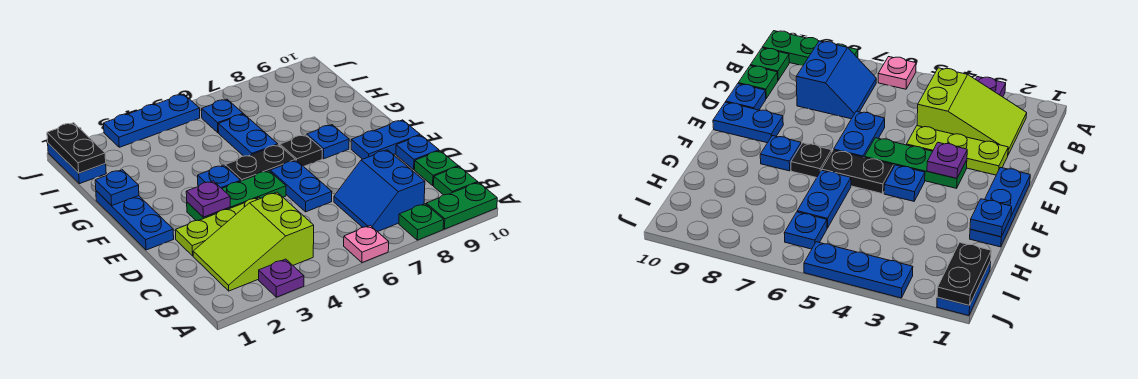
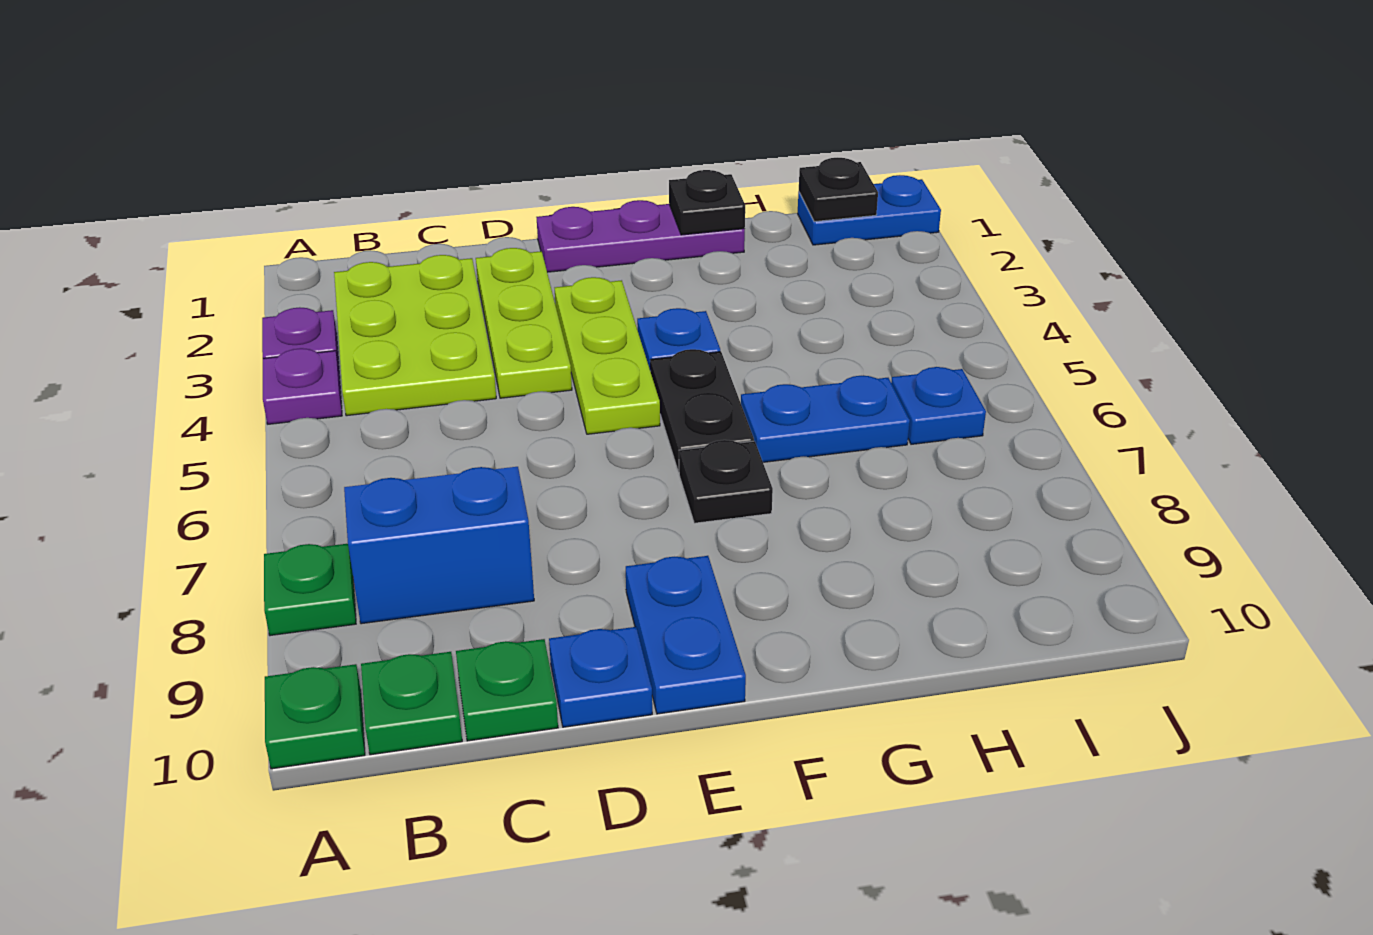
pink plate A6 level 1 -> none
green plate A9:A10 level 1 -> green plate A10 level 1
lime slope B2:C4 level 1 top 4 -> lime plate B2:C4 level 1
blue plate D6:E6 level 1 -> none
blue plate E1:G1 level 1 -> purple plate E1:G1 level 1
green plate E3:E5 level 1 -> lime plate E3:E5 level 1
purple plate E3 level 2 -> purple plate A4 level 1
blue plate F8 level 1 -> none
blue plate G1 level 2 -> black plate G1 level 2
black plate I1:J1 level 2 -> black plate I1 level 2
blue plate J3:J5 level 1 -> none

